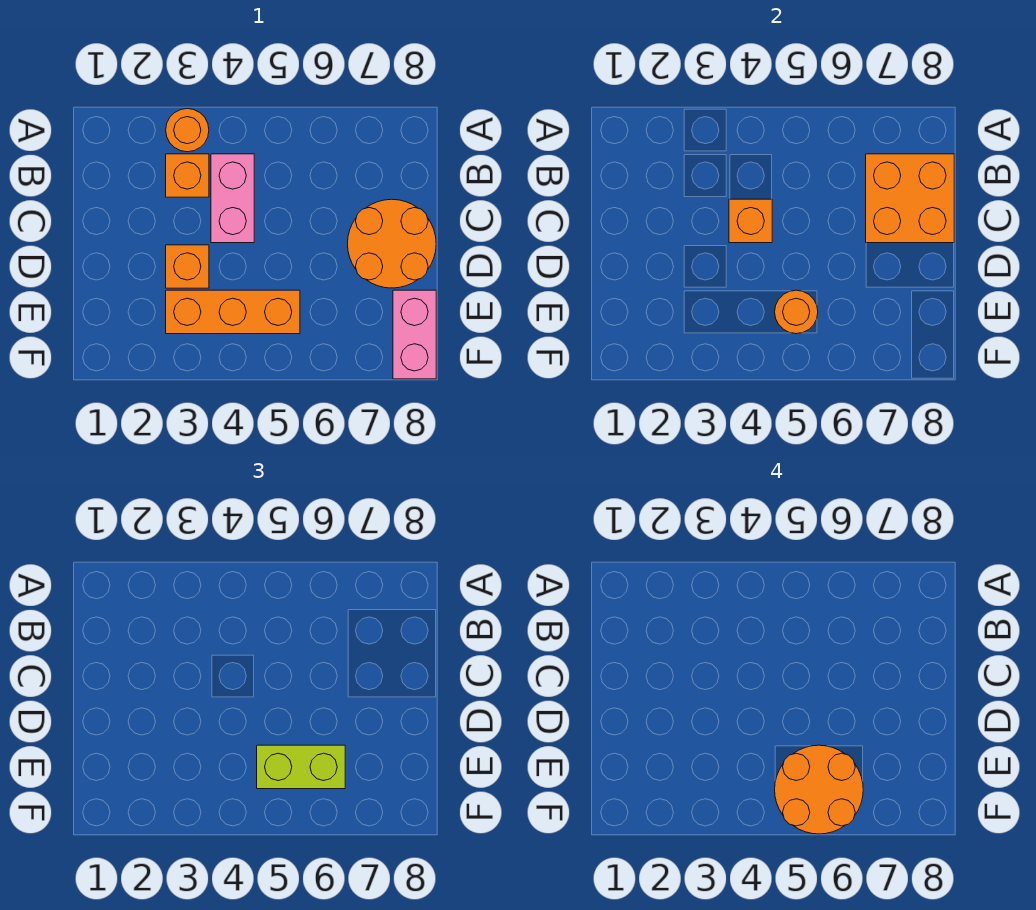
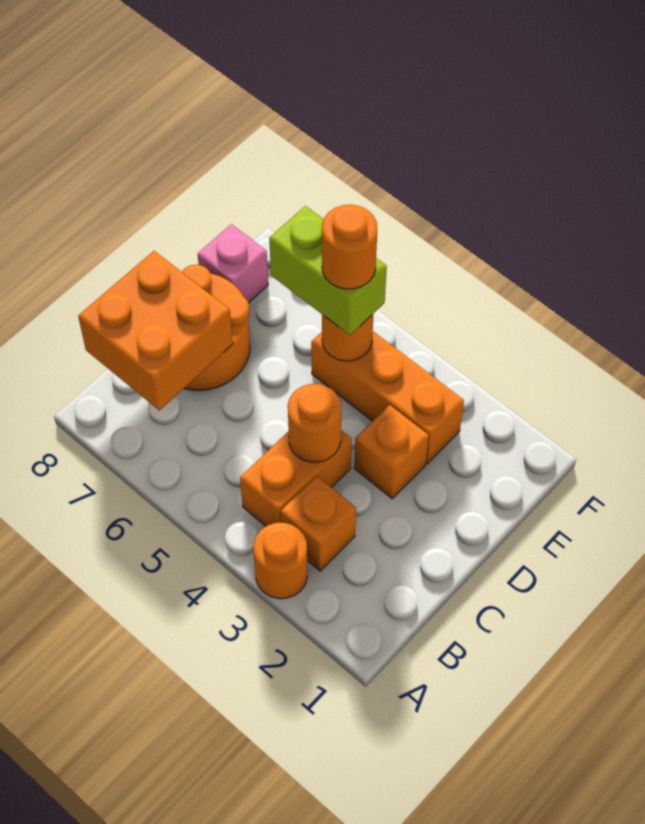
pink brick B4:C4 level 1 -> orange brick B4:C4 level 1
orange brick C4 level 2 -> orange round brick C4 level 2
orange round brick E5:F6 level 4 -> orange round brick E5 level 4
pink brick E8:F8 level 1 -> pink brick E8 level 1

